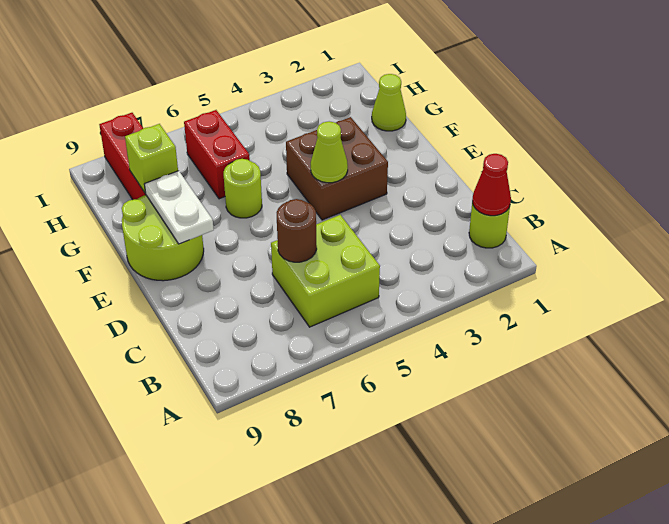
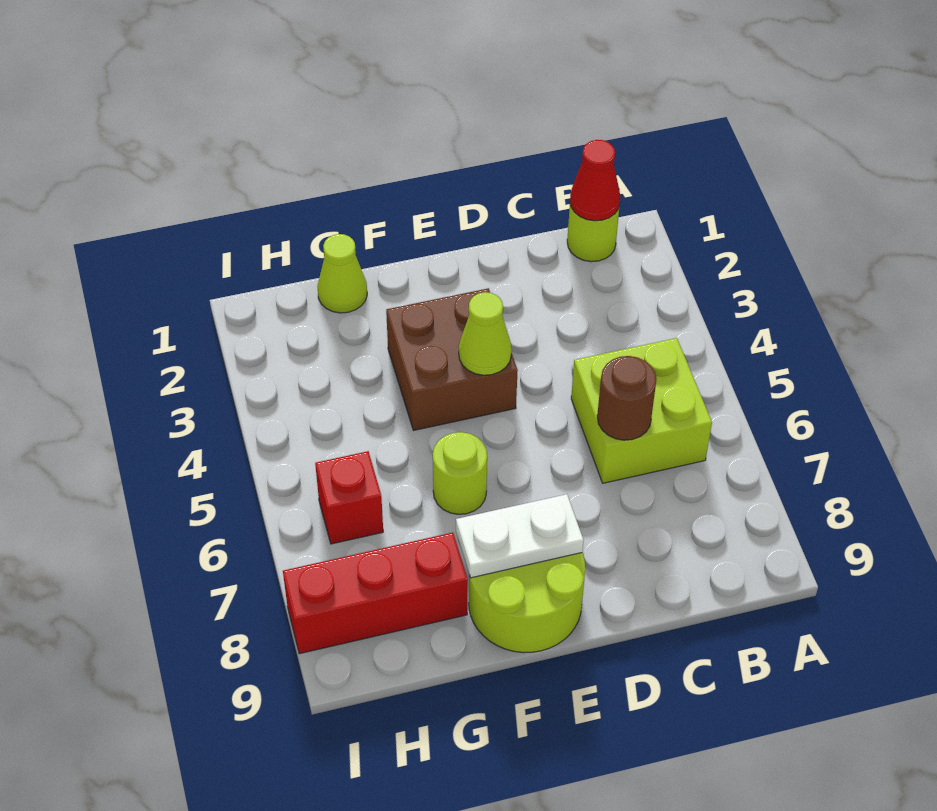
red brick G6:H6 level 1 -> red brick H6 level 1
lime brick G8 level 2 -> none

